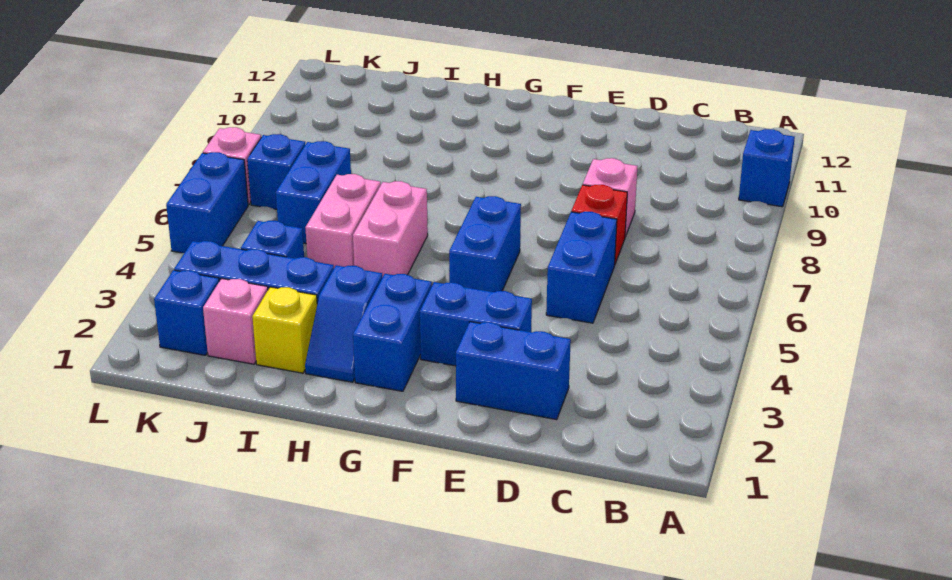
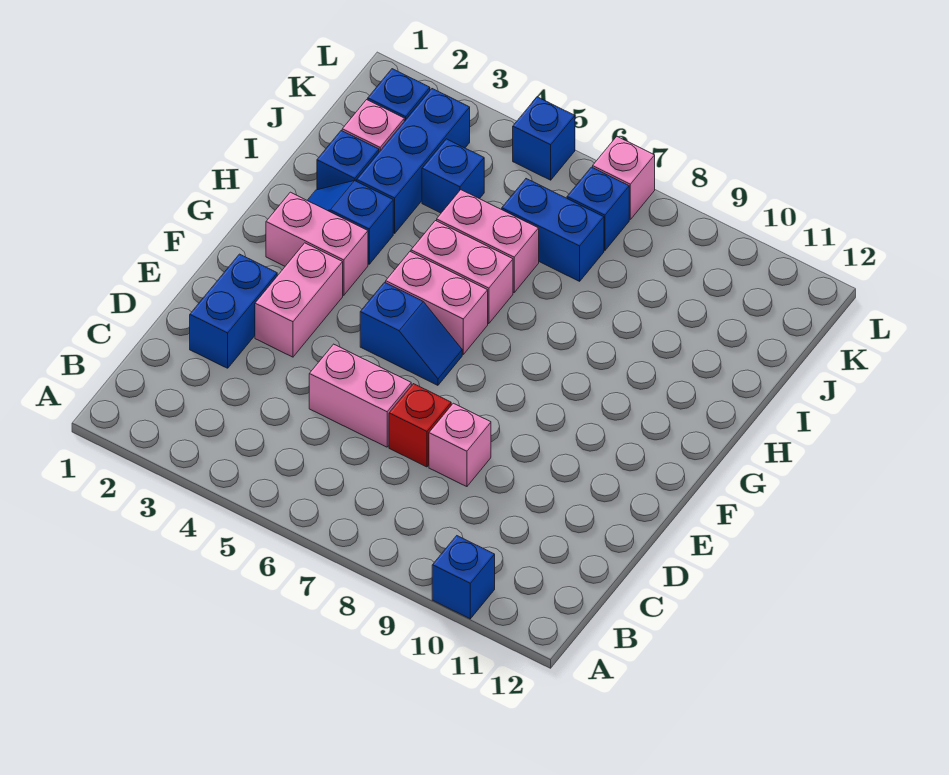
blue brick D5:D6 level 1 -> pink brick D5:D6 level 1
blue brick E3:F3 level 1 -> pink brick E3:F3 level 1
blue brick F5:F6 level 1 -> blue slope F5:F6 level 1 top 5
blue brick G2:G3 level 1 -> pink brick G2:G3 level 1
none -> pink brick G5:G6 level 1
yellow brick I2 level 1 -> blue brick I2 level 1
blue brick L5:L6 level 1 -> blue brick L5 level 1

